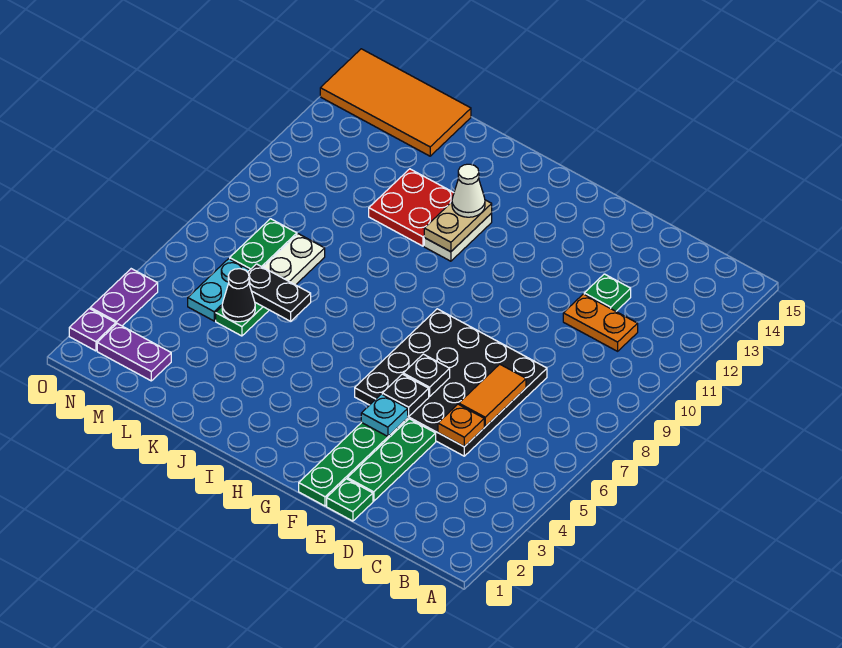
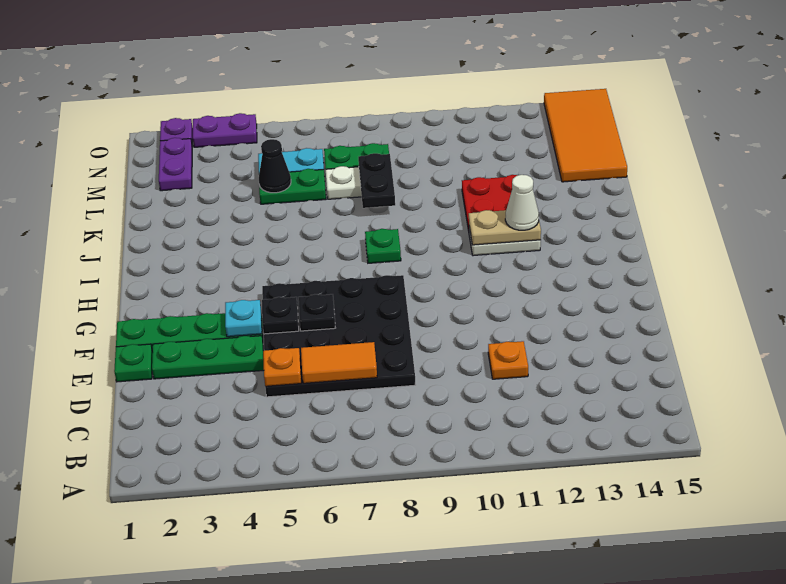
orange plate C11:D11 level 1 -> orange plate D11 level 1
green plate D12 level 1 -> green plate I8 level 1
black plate K6:L6 level 2 -> black plate K8:L8 level 2

